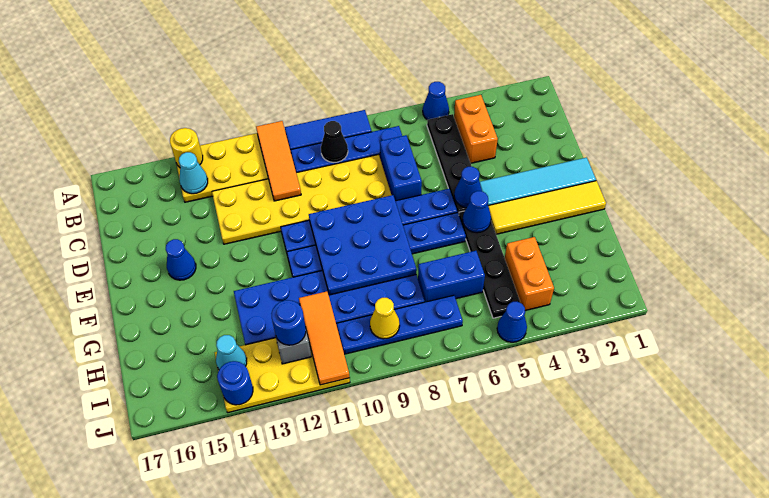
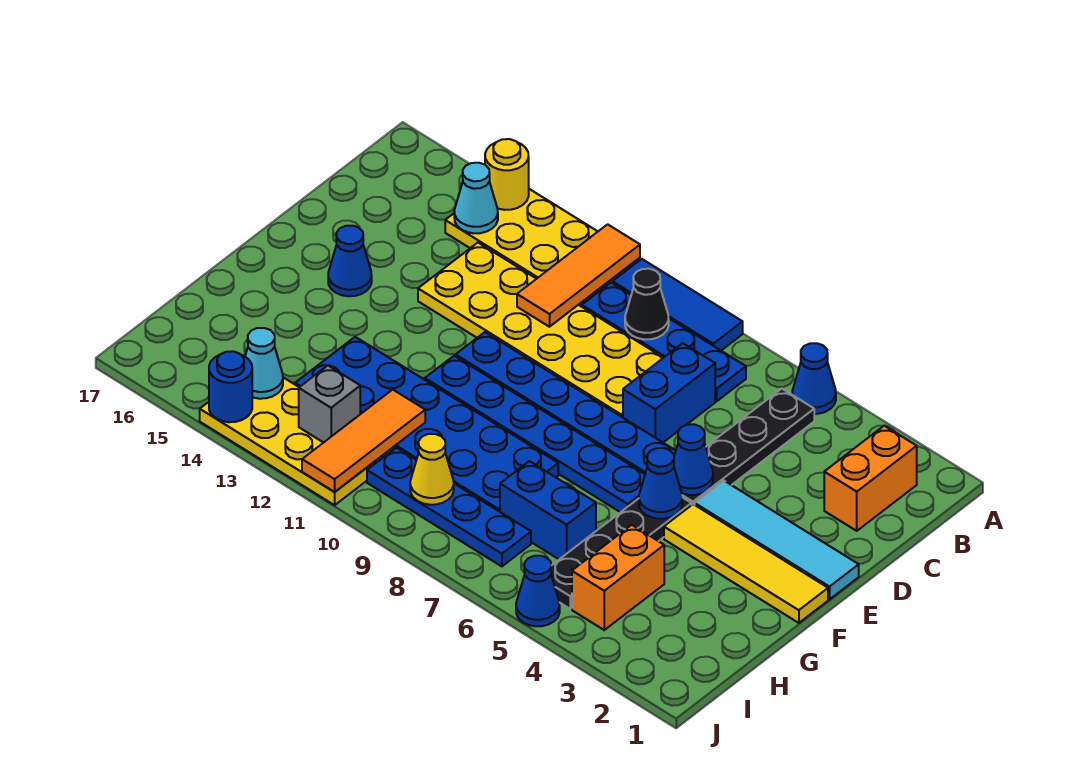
orange brick B4:C4 level 1 -> orange brick B2:C2 level 1
blue plate E8:G10 level 2 -> none
blue round brick I12 level 3 -> none

